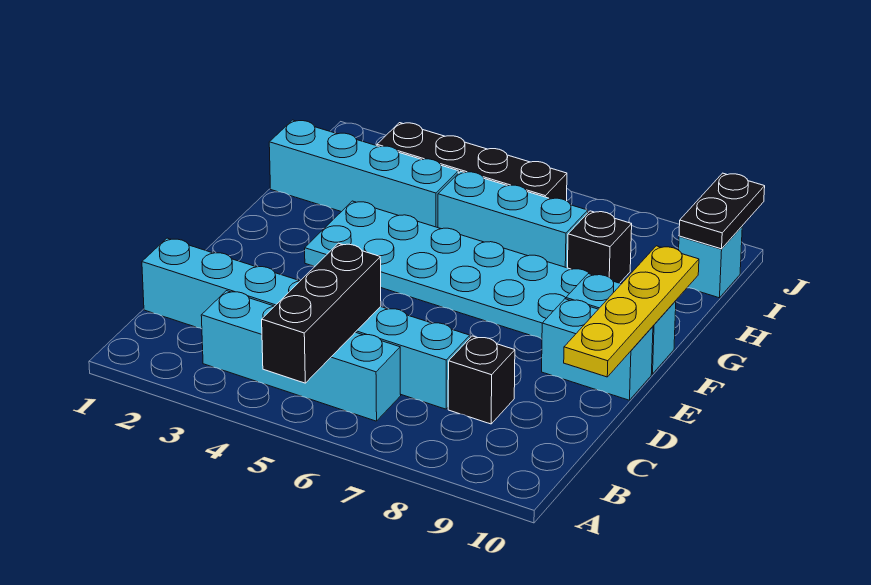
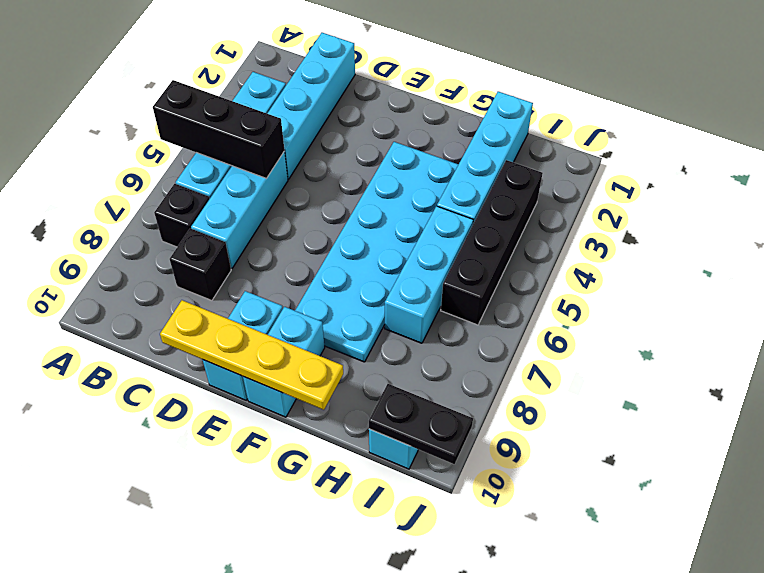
black brick H8 level 1 -> black brick B7 level 1

